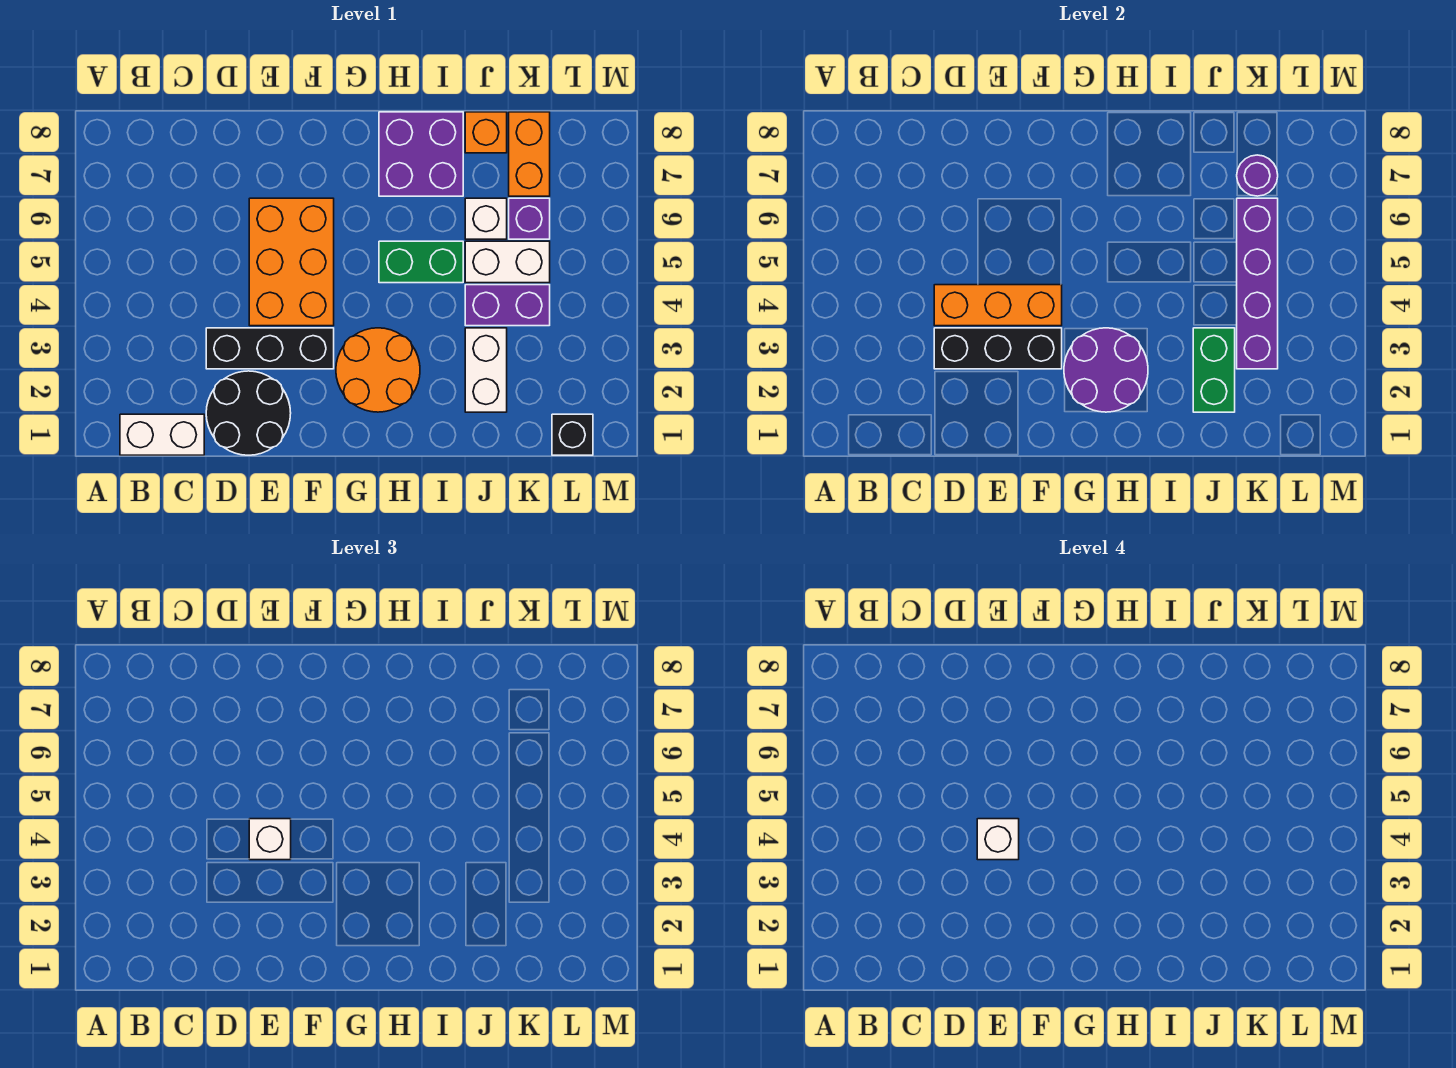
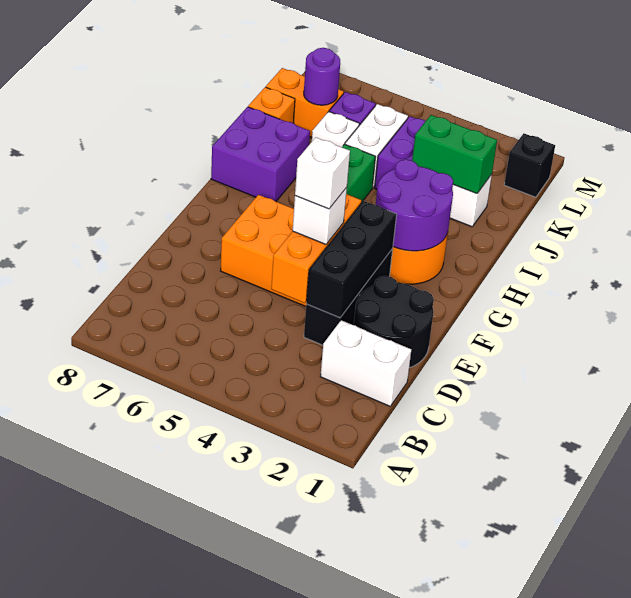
white brick B1:C1 level 1 -> white brick C1:C2 level 1
purple brick K3:K6 level 2 -> none

